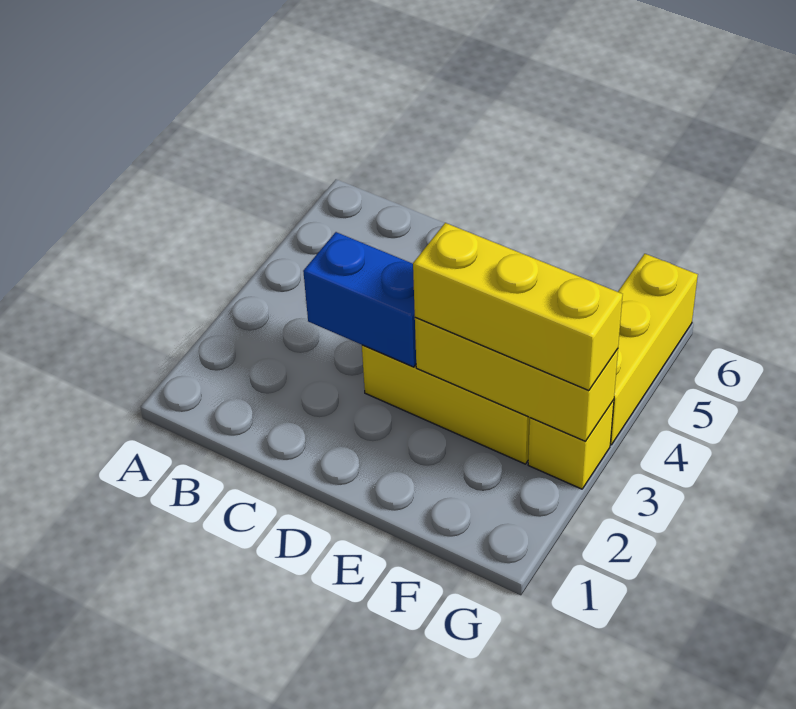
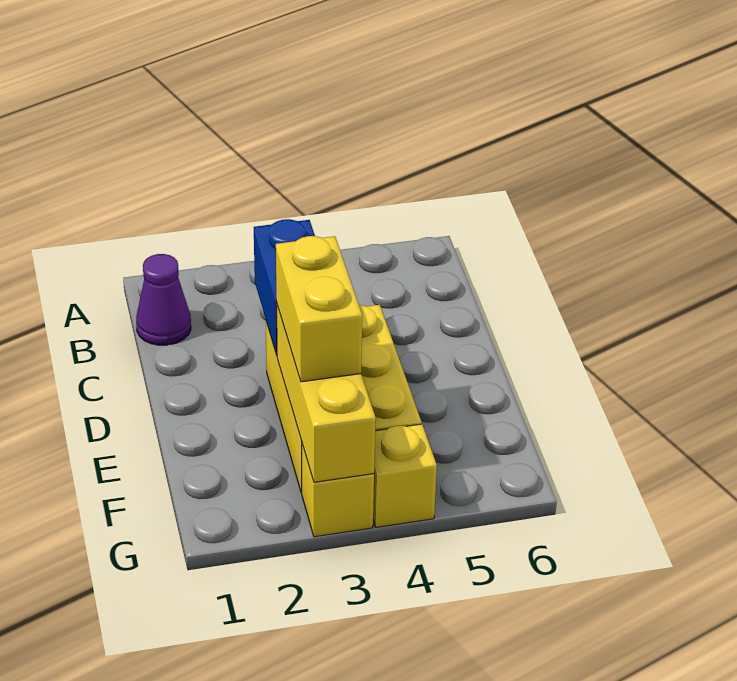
none -> purple cone B1 level 1
yellow brick E3:G3 level 3 -> yellow brick E3:F3 level 3
yellow brick G4:G6 level 1 -> yellow brick G4 level 1

